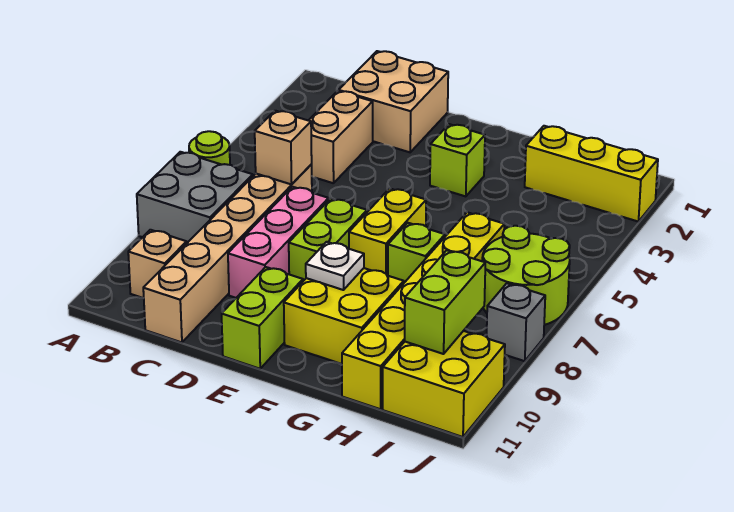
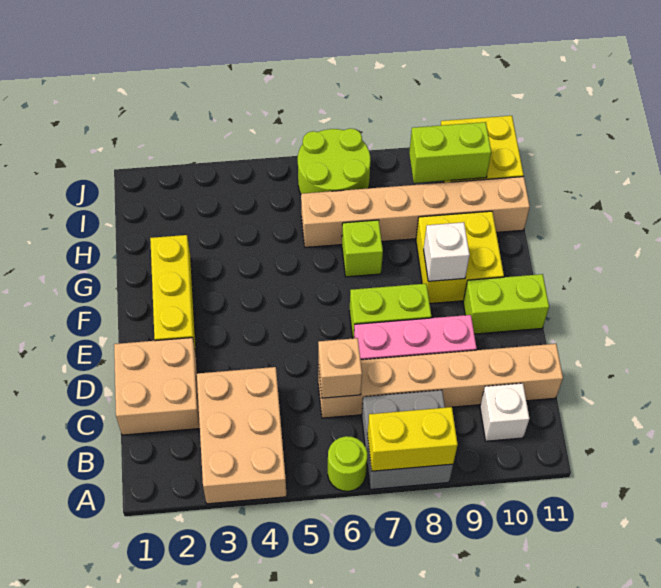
tan brick B10 level 1 -> white brick B10 level 1
tan brick C3:C4 level 1 -> tan brick A3:C4 level 1
lime brick F3 level 1 -> none
yellow brick F6:F7 level 1 -> yellow brick A7:A8 level 2
white plate F9 level 2 -> white brick F9 level 2
yellow brick H2:J2 level 1 -> yellow brick E2:G2 level 1
yellow brick H6:H11 level 1 -> tan brick H6:H11 level 1
grey brick J8 level 1 -> none

